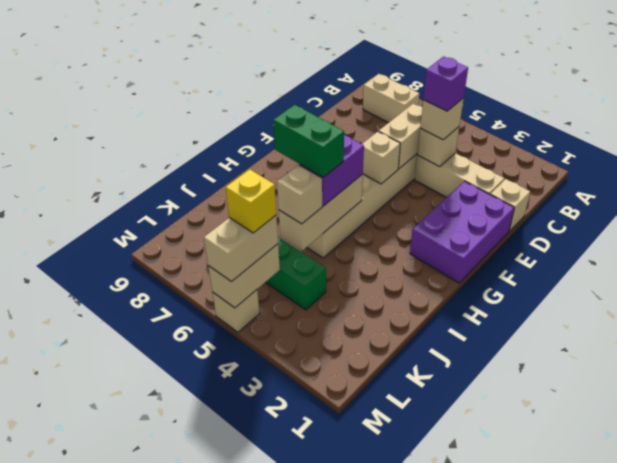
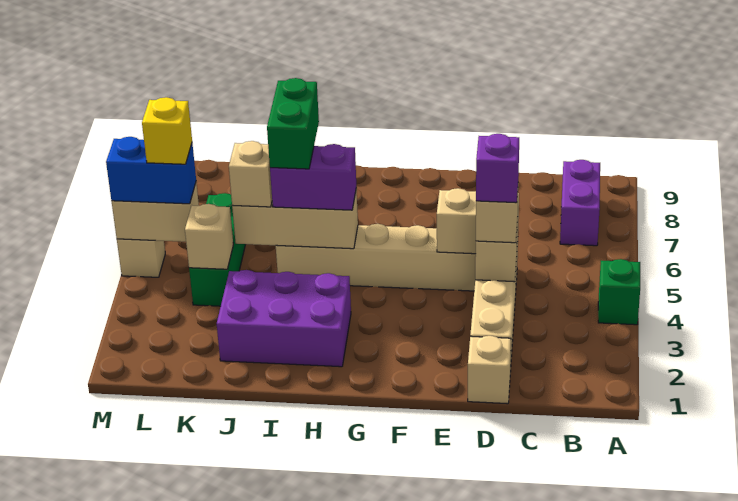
none -> green brick A4 level 1
tan brick B7:B8 level 1 -> purple brick B7:B8 level 1
purple brick E1:G2 level 1 -> purple brick H2:J3 level 1
tan brick F5 level 2 -> tan brick K4 level 2
tan brick L5:M5 level 3 -> blue brick L5:M5 level 3

